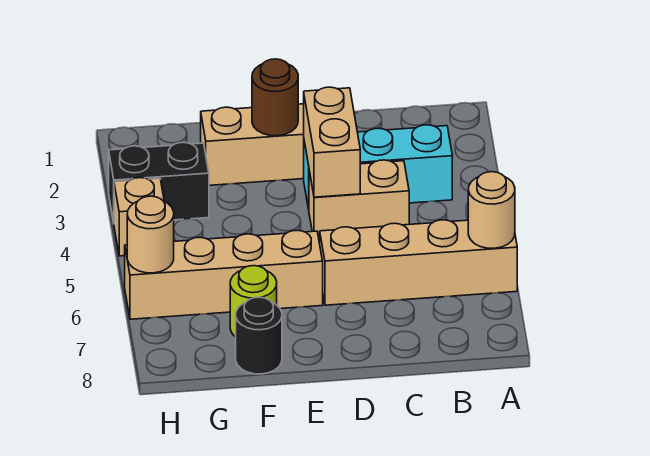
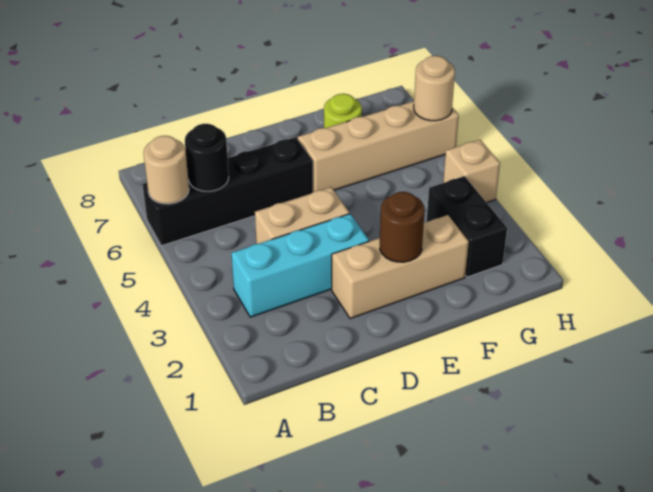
tan brick A6:D6 level 1 -> black brick A6:D6 level 1
tan brick D3:D4 level 2 -> none
black round brick F8 level 1 -> black round brick B6 level 2
black brick G3:H3 level 1 -> black brick G2:G3 level 1

